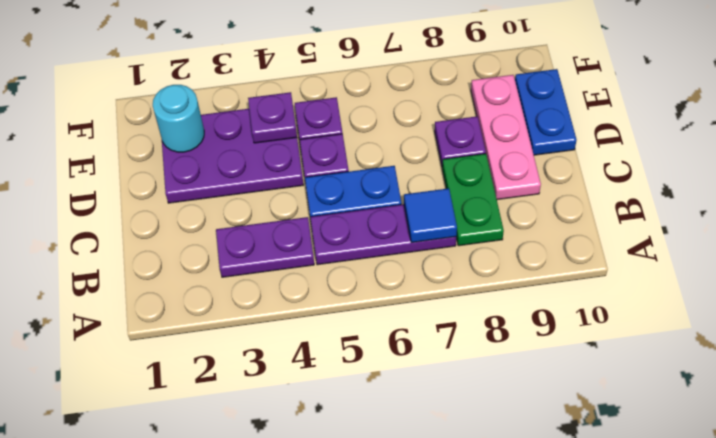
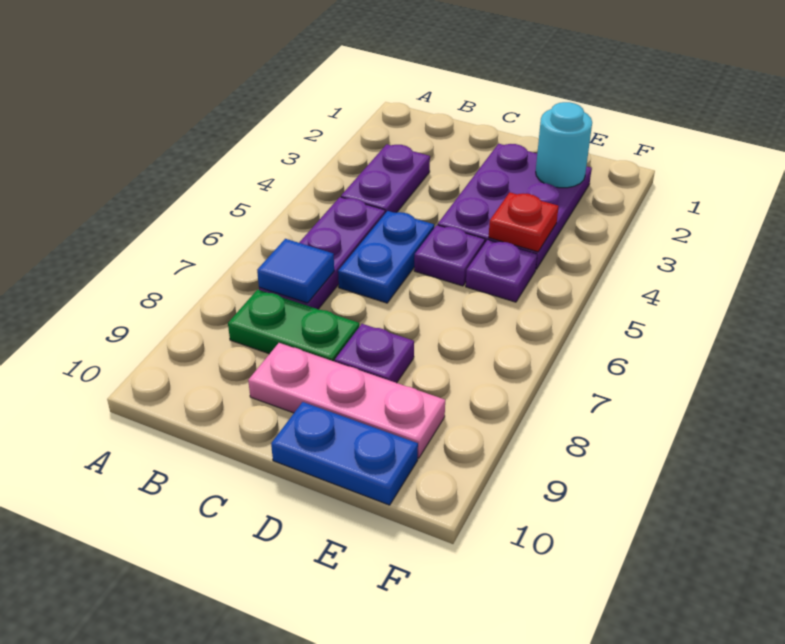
purple plate E4 level 2 -> red plate E4 level 2

